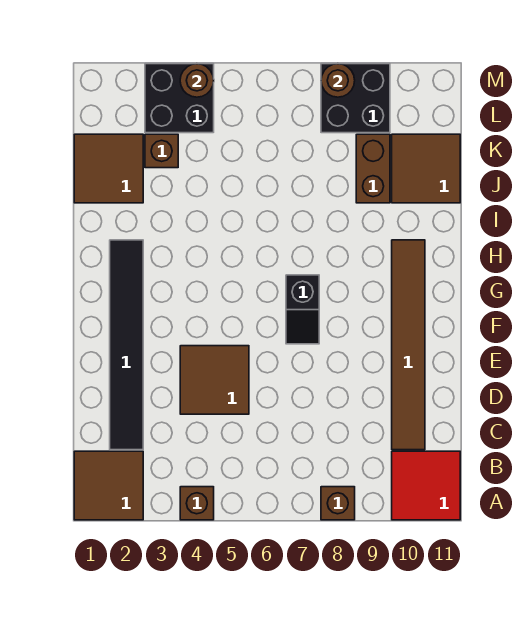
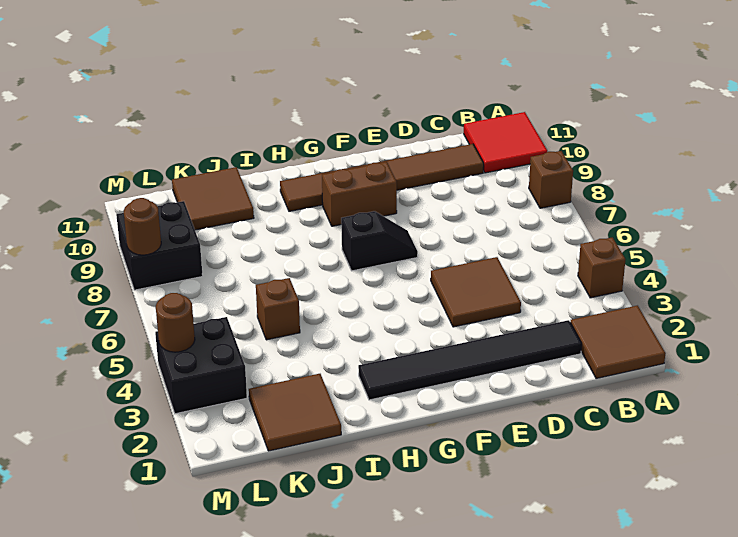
brown brick J9:K9 level 1 -> brown brick F9:G9 level 1
brown brick K3 level 1 -> brown brick J5 level 1

